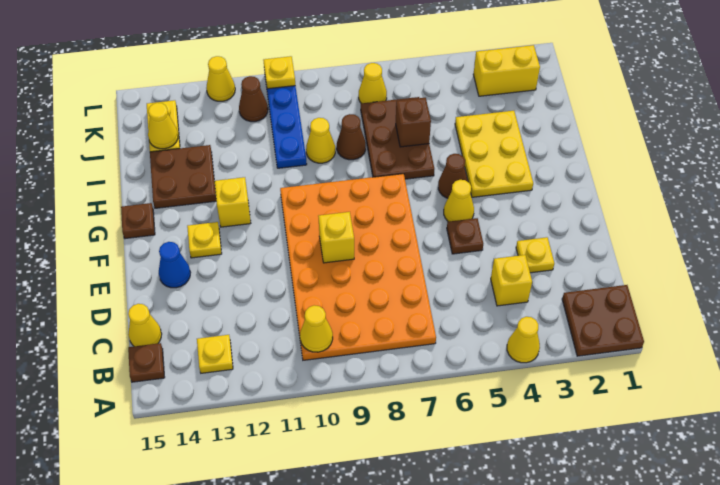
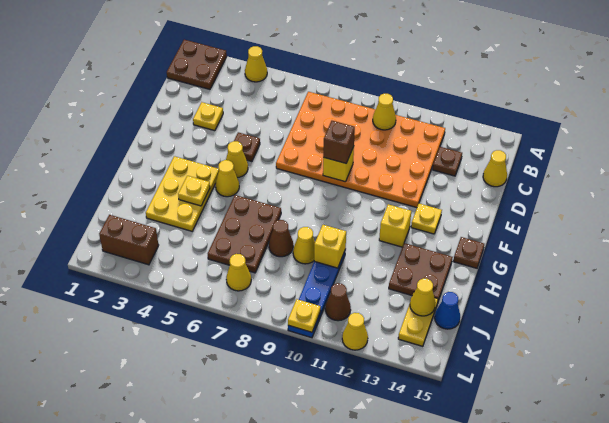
orange plate B7:G10 level 1 -> orange plate B7:E12 level 1
yellow plate B13 level 1 -> yellow plate H4 level 2
brown plate B15 level 1 -> brown plate C13 level 1
yellow brick C4 level 1 -> yellow brick I10 level 2
blue cone E14 level 1 -> blue cone J15 level 1
brown cone G5 level 1 -> yellow cone G5 level 1
brown brick I6 level 2 -> brown brick E9 level 3
yellow brick K2:K3 level 1 -> brown brick K2:K3 level 1

